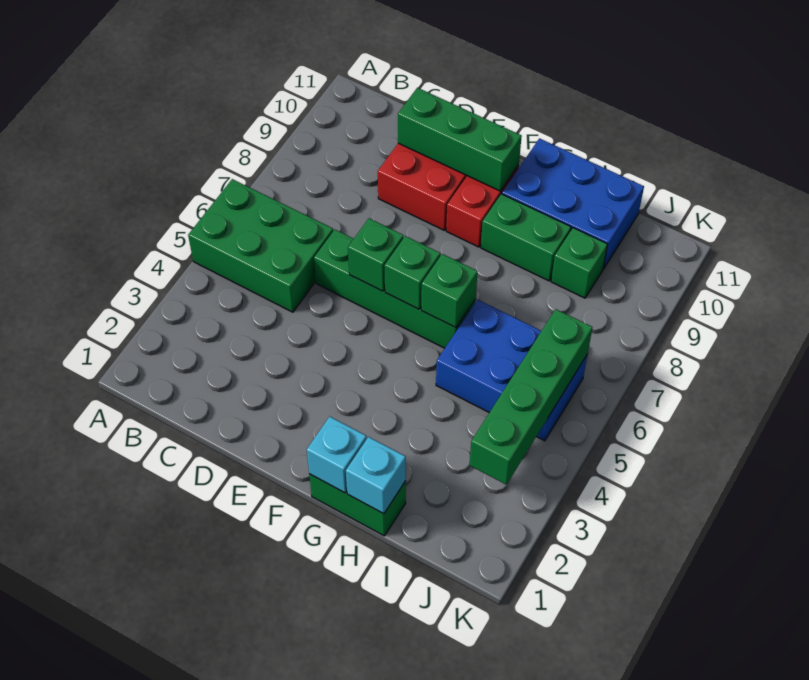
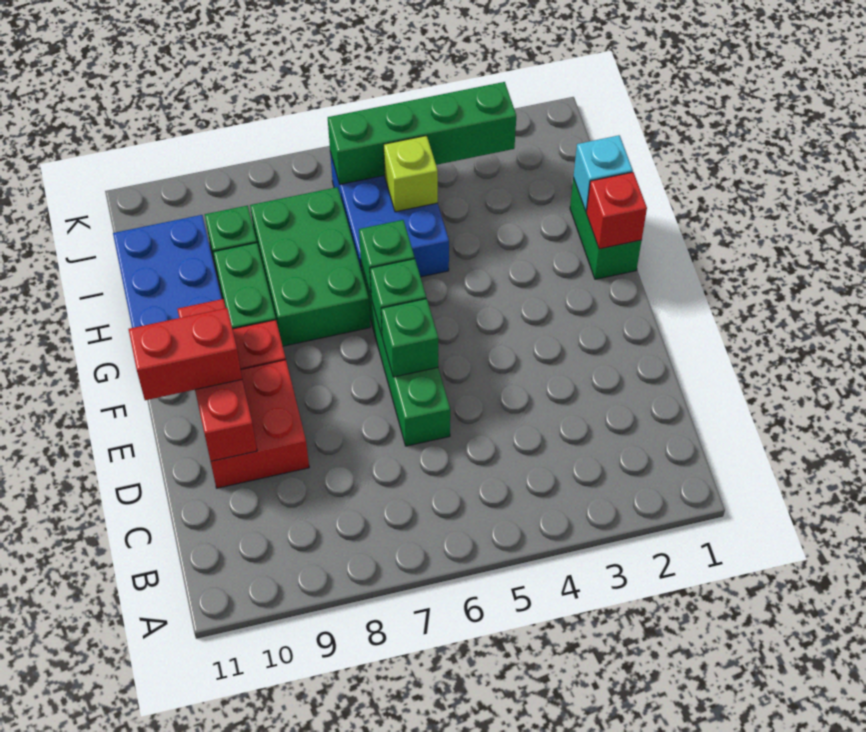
green brick A5:C6 level 1 -> green brick G7:I8 level 1
green brick D10:F10 level 2 -> red brick D10:F10 level 2
none -> red brick E10:E11 level 3
cyan brick G1 level 2 -> red brick G1 level 2
none -> lime brick I5 level 2

